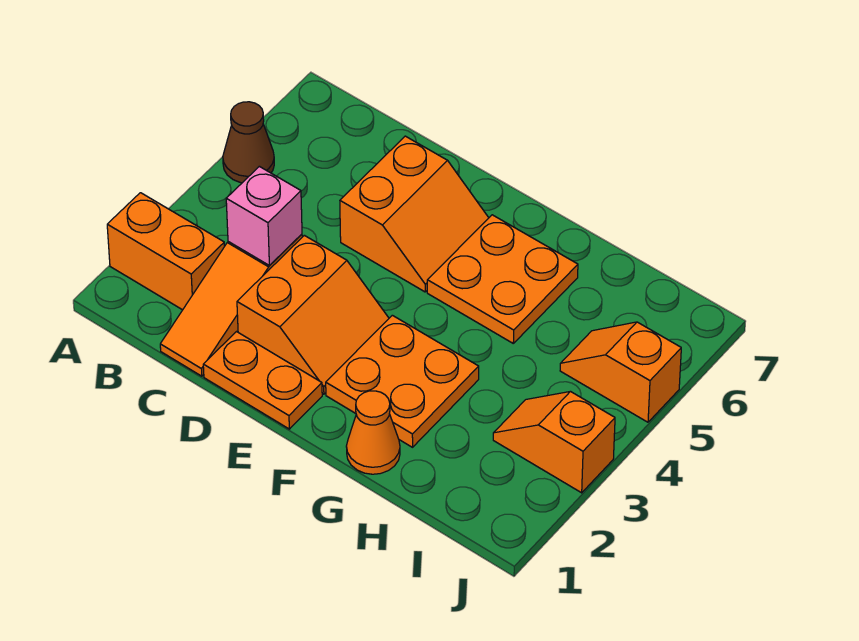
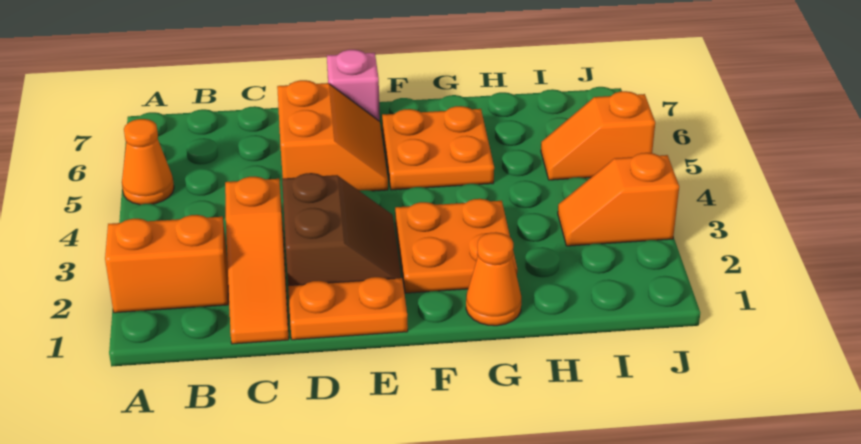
brown cone A5 level 1 -> orange cone A5 level 1
pink brick C3 level 2 -> pink brick E7 level 1
orange slope D2:E3 level 1 top D -> brown slope D2:E3 level 1 top D

